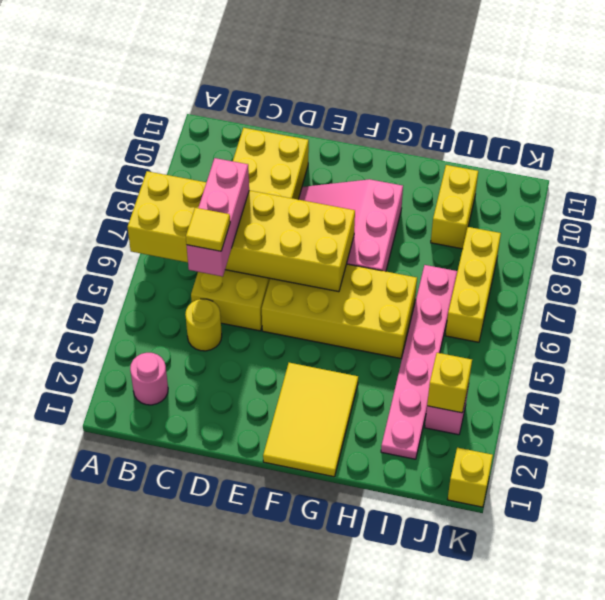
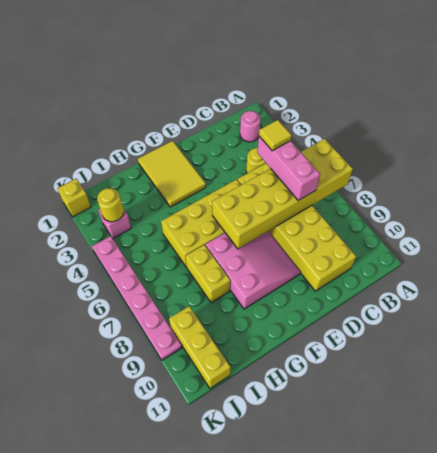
pink plate I2:I7 level 1 -> pink plate K4:K9 level 1
yellow brick I9:I10 level 1 -> yellow brick H7:H8 level 1
yellow brick J3 level 2 -> yellow round brick J3 level 2
yellow brick J6:J8 level 1 -> yellow brick J9:J11 level 1

